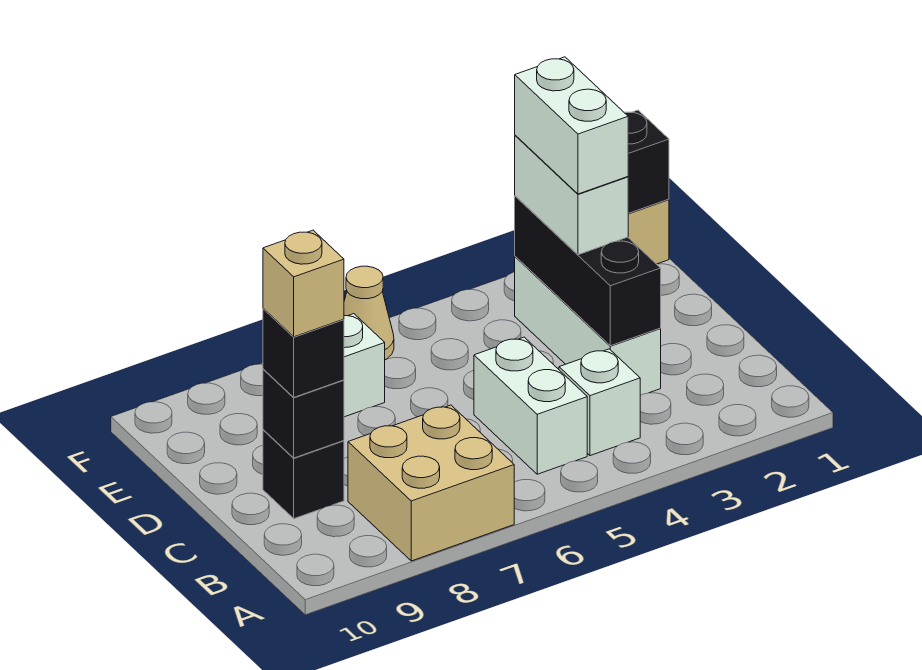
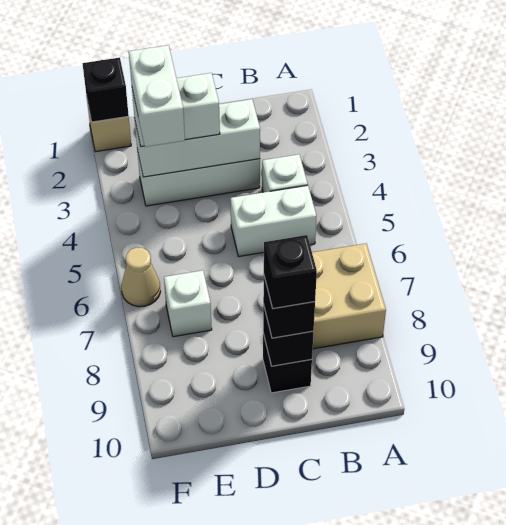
black brick C3:E3 level 2 -> white brick C3:E3 level 2
tan brick C9 level 4 -> black brick C9 level 4
white brick D3:E3 level 4 -> white brick E3:E4 level 4

